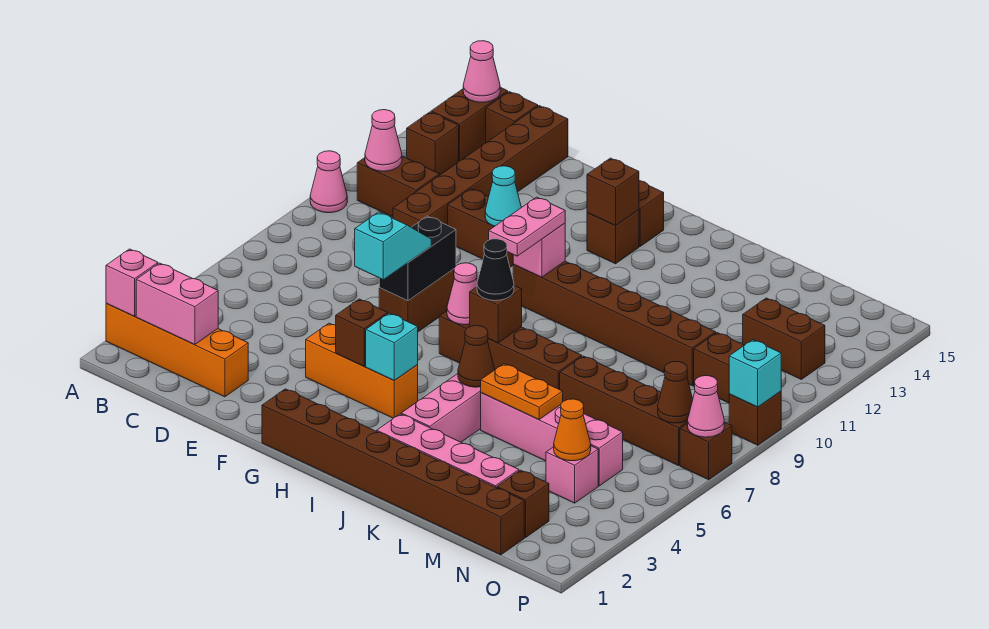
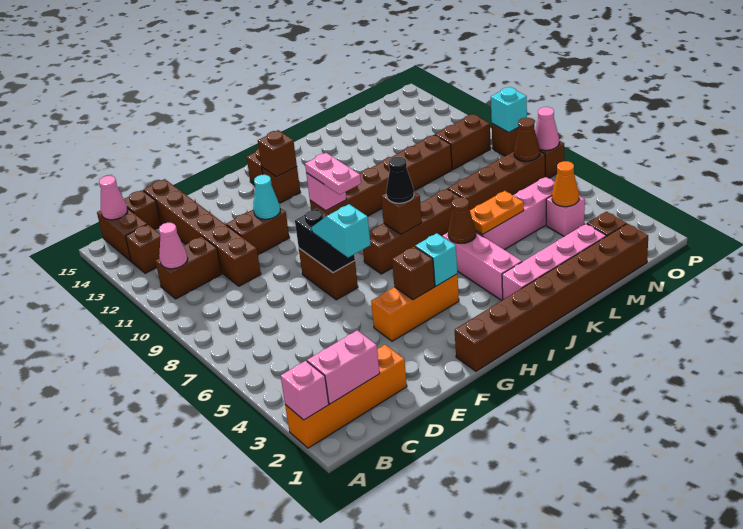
pink cone A10 level 1 -> none
pink cone H7 level 2 -> none
brown brick N12:O12 level 1 -> none

